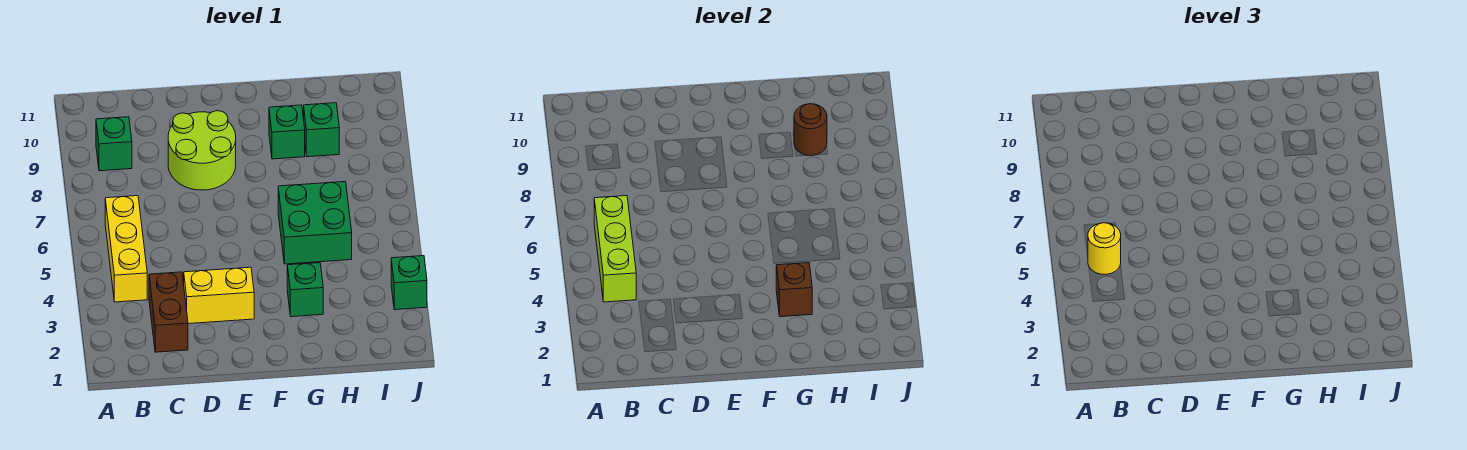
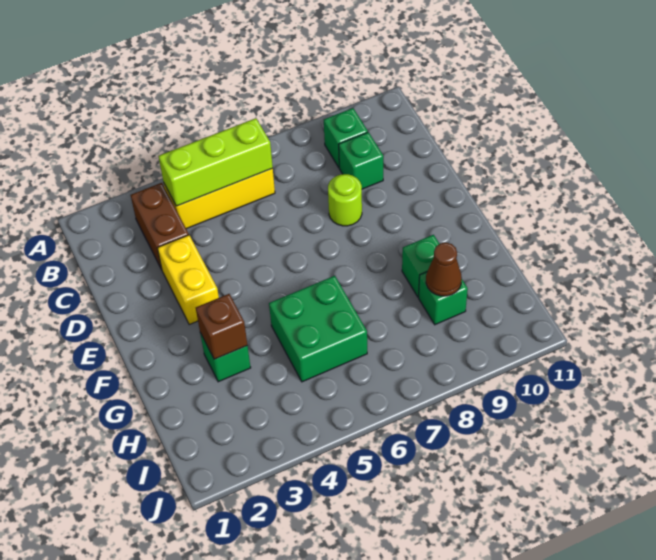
yellow round brick B5 level 3 -> none
brown brick C2:C3 level 1 -> brown brick B3:C3 level 1
lime round brick D8:E9 level 1 -> lime round brick D8 level 1
brown round brick H9 level 2 -> brown cone H9 level 2
green brick J3 level 1 -> green brick C9 level 1

